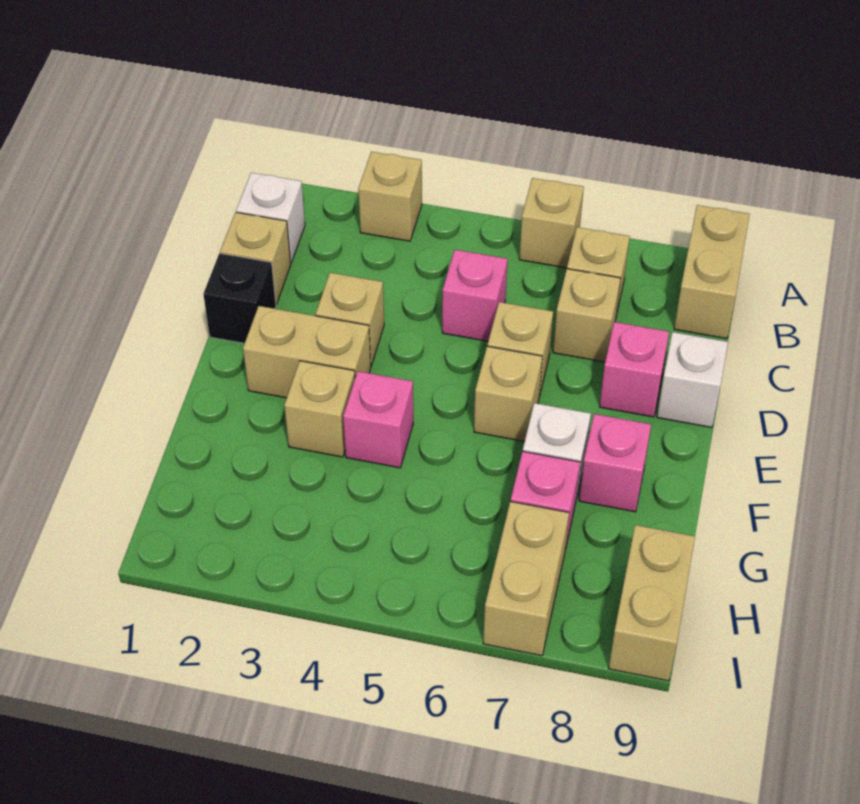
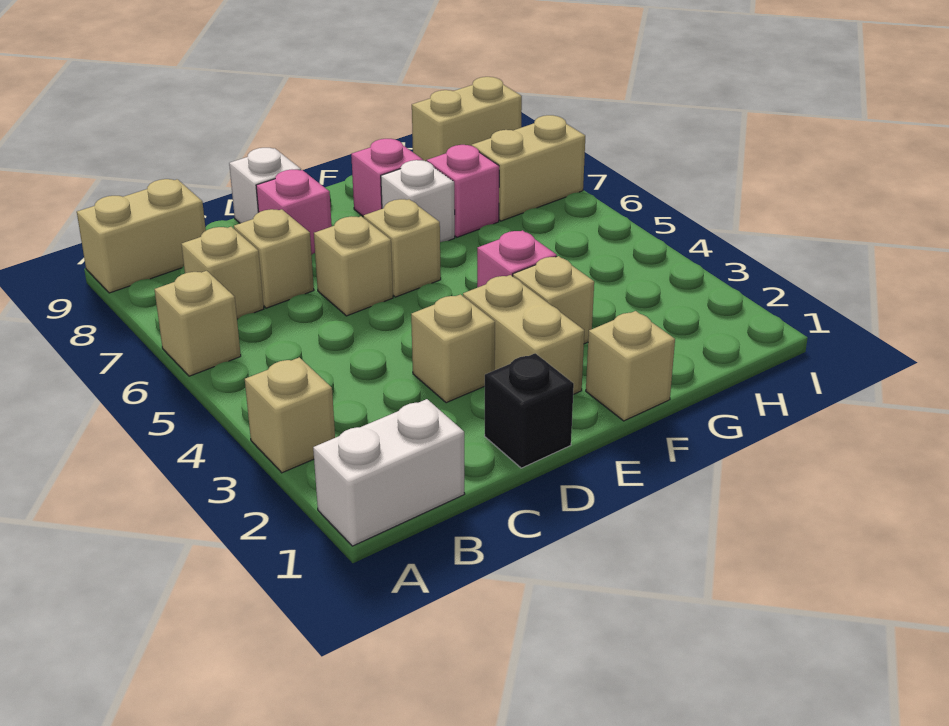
white brick B1 level 1 -> white brick A1:B1 level 1
tan brick C1 level 1 -> tan brick F1 level 1
pink brick C5 level 1 -> none

